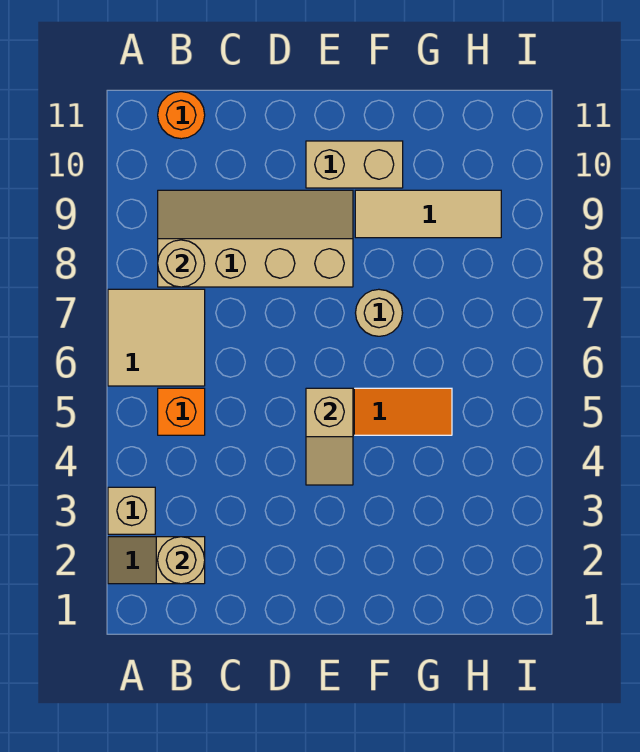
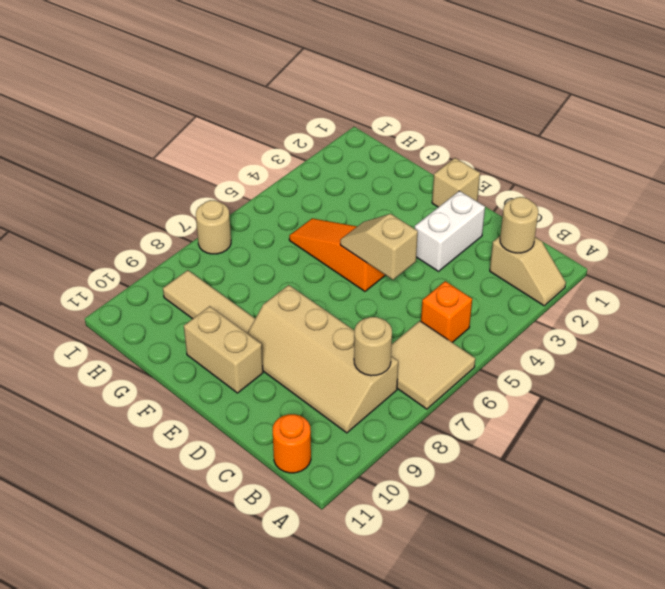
tan brick A3 level 1 -> tan brick E1 level 1
none -> white brick D2:D3 level 1
tan slope E4:E5 level 2 top 5 -> tan slope D5:E5 level 2 top D
tan round brick F7 level 1 -> tan round brick I7 level 1

